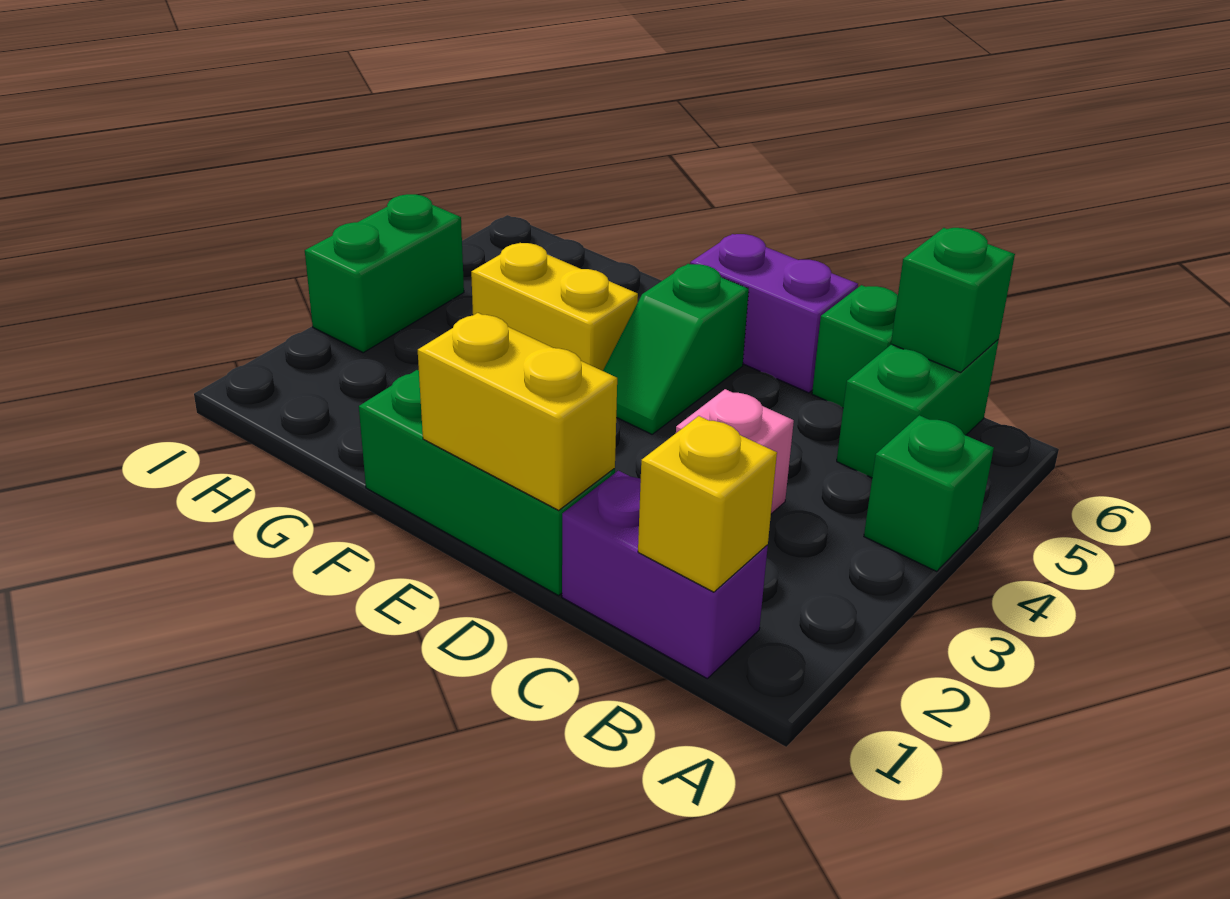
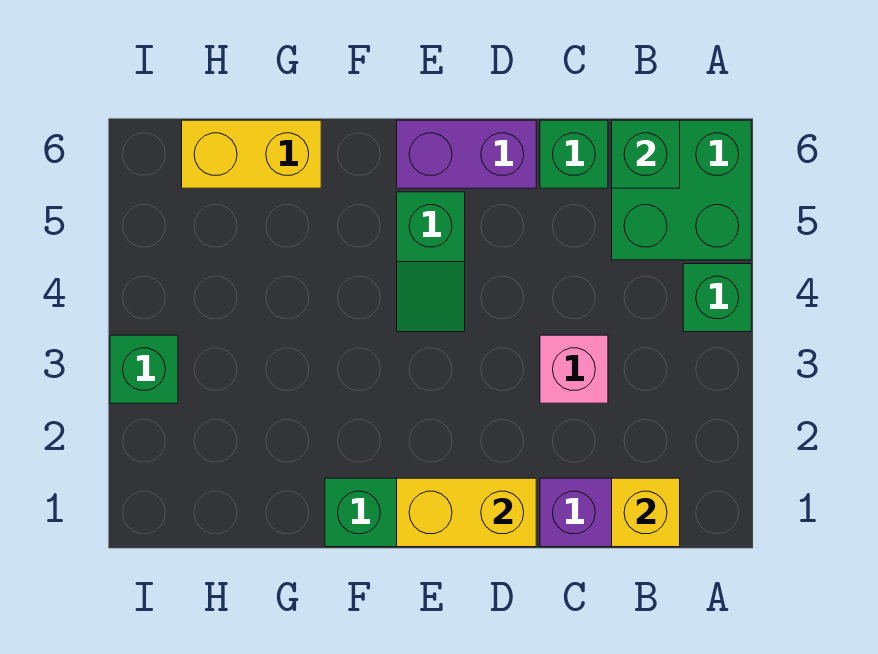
green brick B5:B6 level 1 -> green brick A5:B6 level 1
yellow brick F4:G4 level 1 -> yellow brick G6:H6 level 1
green brick I3:I4 level 1 -> green brick I3 level 1

